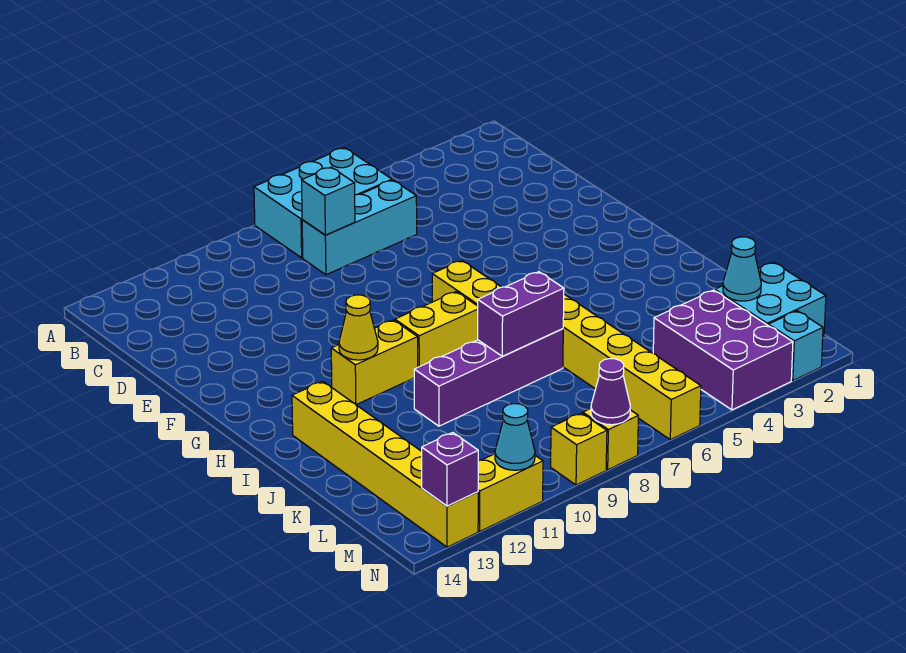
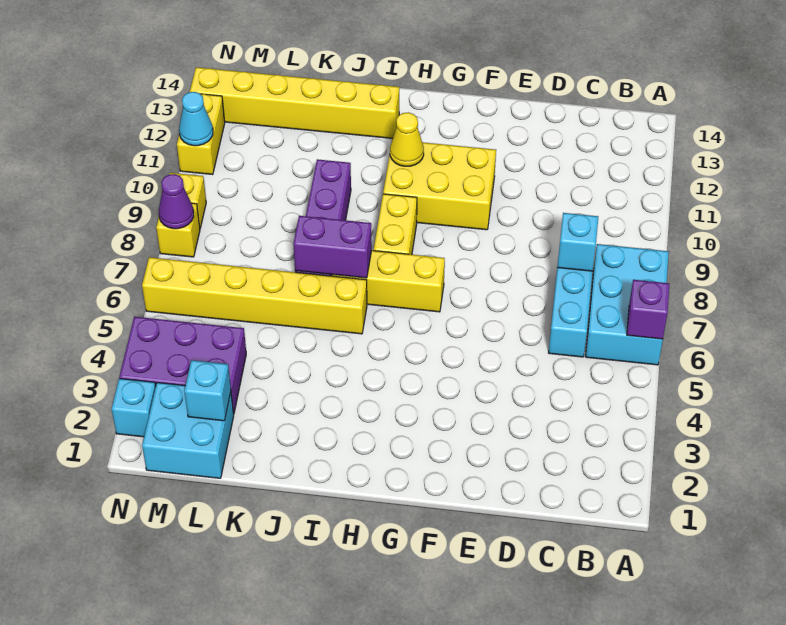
yellow brick H10:H11 level 1 -> yellow brick F10:H11 level 1
purple brick J7:J8 level 2 -> purple brick I7:J7 level 2
cyan cone L2 level 2 -> cyan brick L2 level 2
purple brick N13 level 2 -> purple brick A6 level 2

